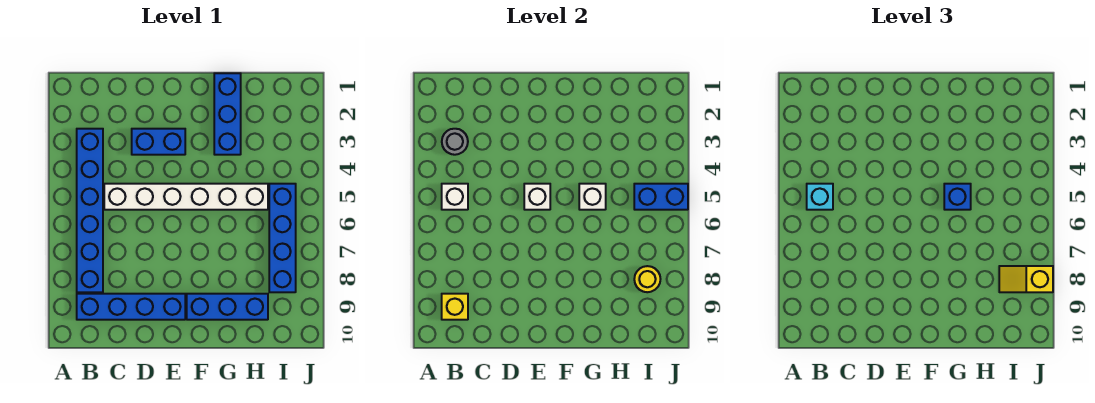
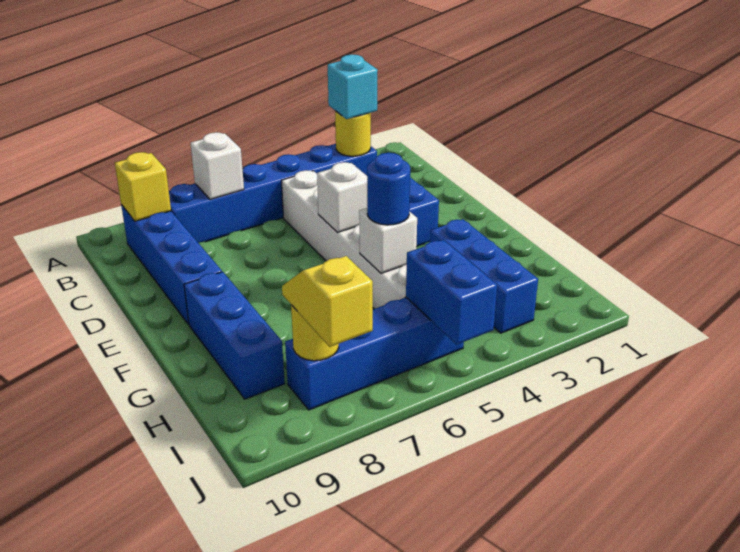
grey round brick B3 level 2 -> yellow round brick B3 level 2
white brick B5 level 2 -> white brick B7 level 2
cyan brick B5 level 3 -> cyan brick B3 level 3
blue brick G1:G3 level 1 -> blue brick G3:I3 level 1
blue brick G5 level 3 -> blue round brick G5 level 3

